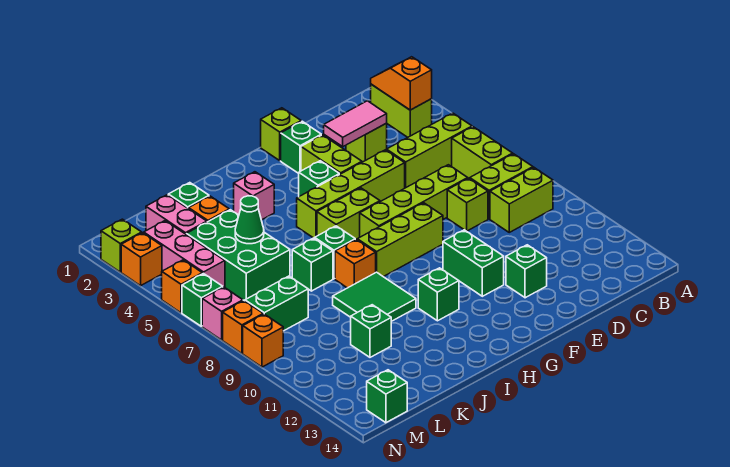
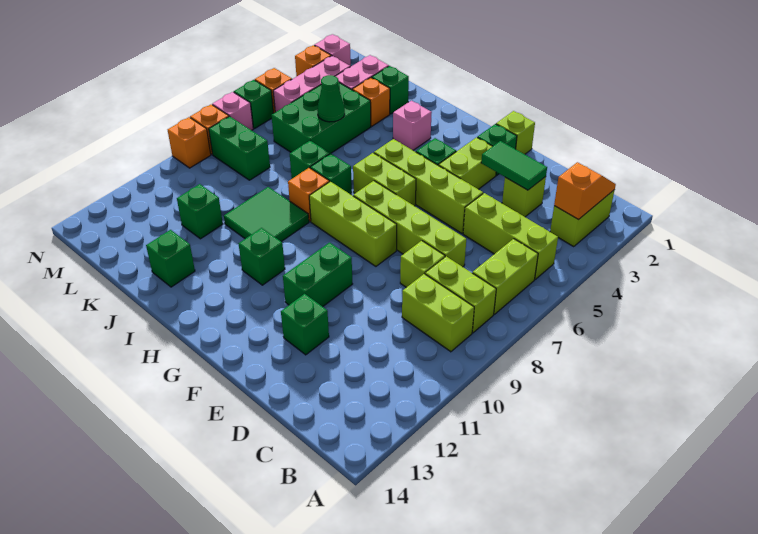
pink tile D3:E3 level 2 -> green tile D3:E3 level 2
green brick M14 level 1 -> green brick J13 level 1
lime brick N2 level 1 -> pink brick N2 level 1

